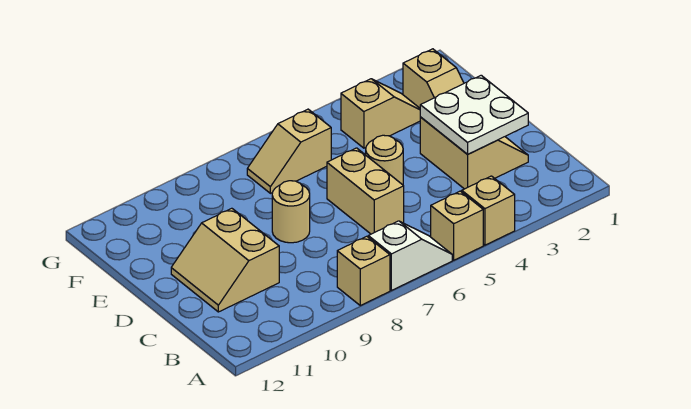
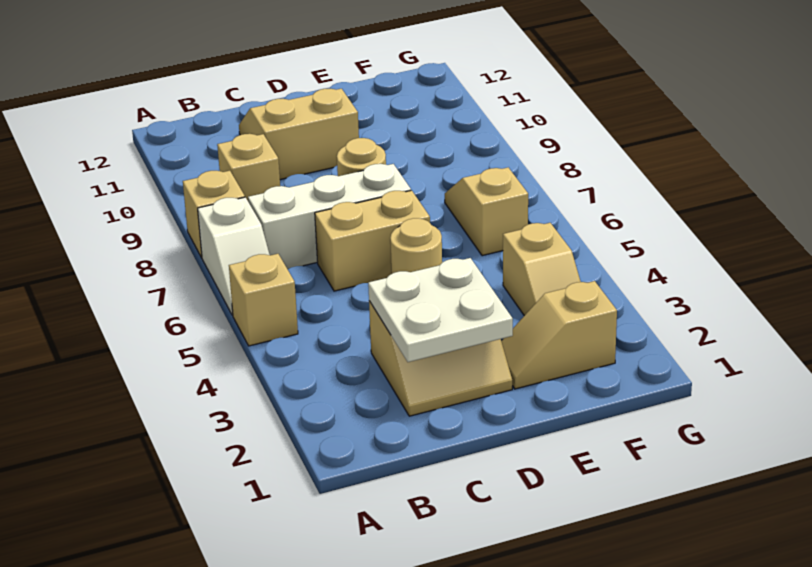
tan brick A4 level 1 -> tan brick B9 level 1
none -> white brick B7:D7 level 1

